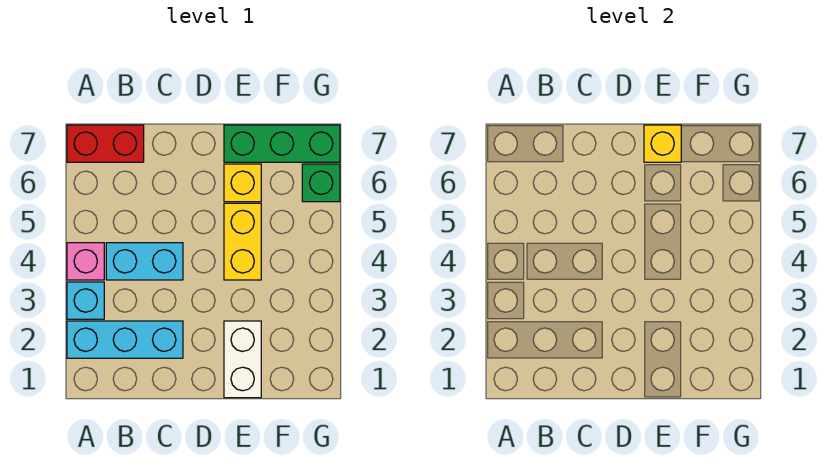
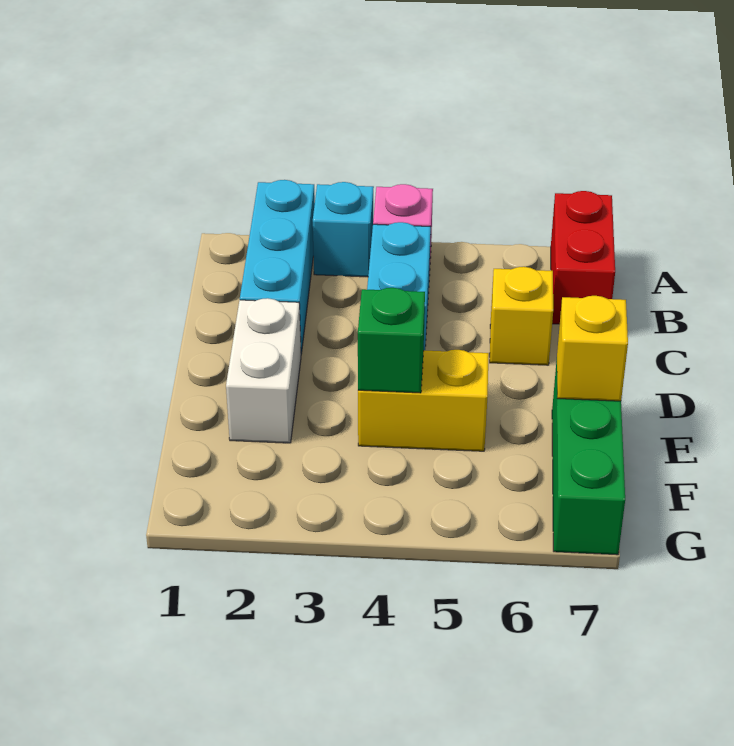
white brick E1:E2 level 1 -> white brick D2:E2 level 1
yellow brick E6 level 1 -> yellow brick C6 level 1
green brick G6 level 1 -> green brick E4 level 2

